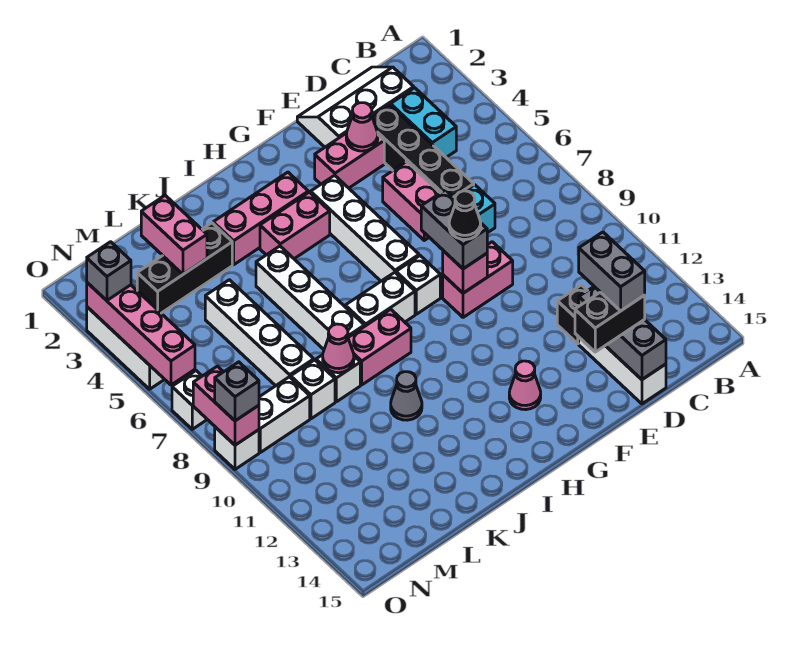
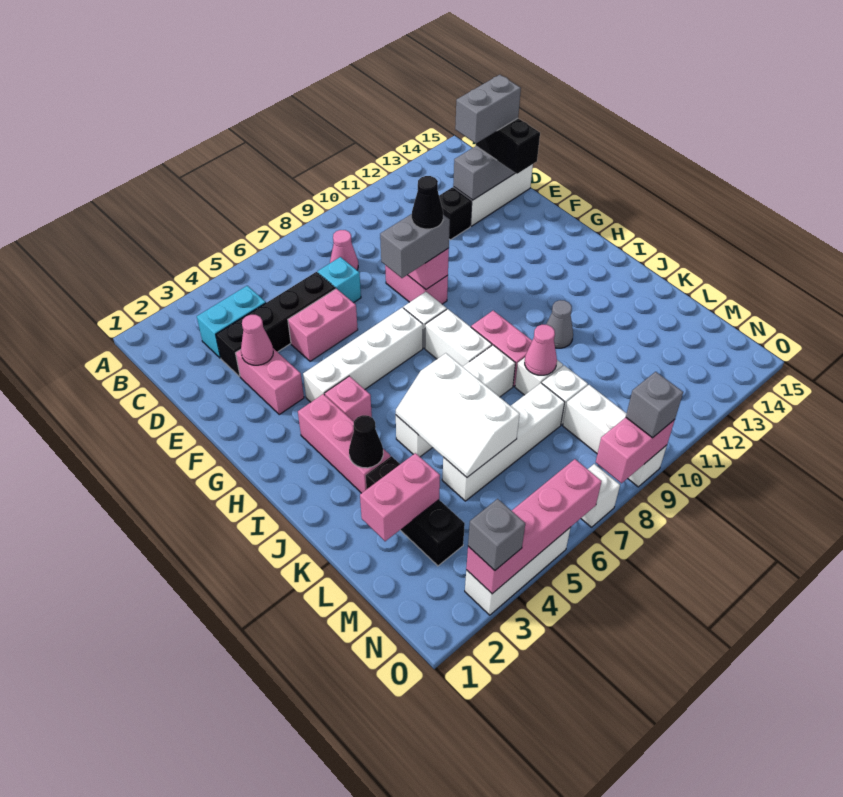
white slope C1:E2 level 1 top 2 -> white slope J5:L6 level 2 top 6
pink cone G13 level 1 -> pink cone C8 level 1
pink brick H4:I4 level 1 -> pink brick H4 level 1
none -> black cone J3 level 2

